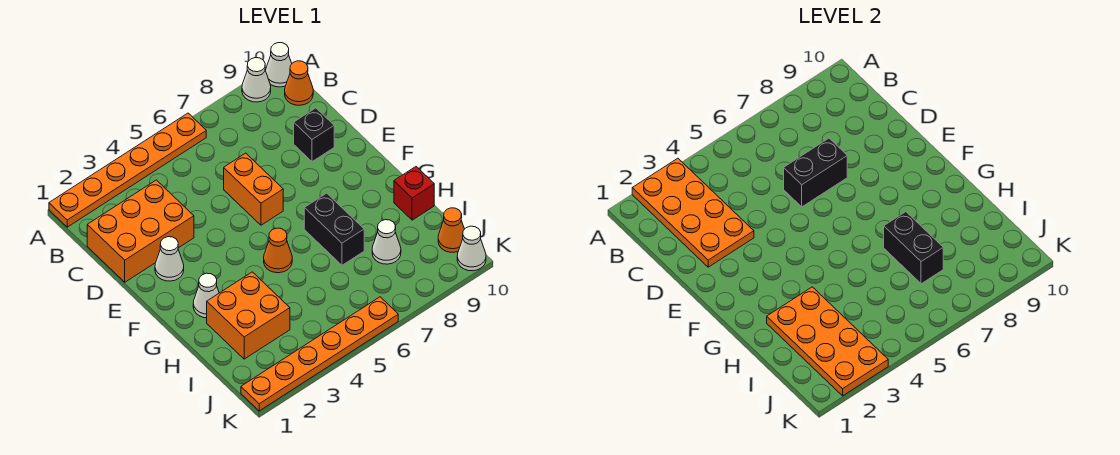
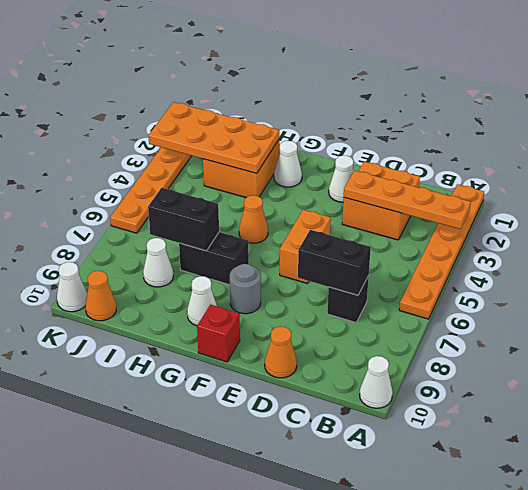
orange plate A2:D3 level 2 -> orange plate A3:D3 level 2
white cone A9 level 1 -> white cone G9 level 1
orange cone B10 level 1 -> orange cone D10 level 1
orange brick C1:D3 level 1 -> orange brick C2:D3 level 1
orange brick D6:E6 level 1 -> orange brick E5:E6 level 1
black brick D6:D7 level 2 -> black brick C7:D7 level 2
black brick D9 level 1 -> black brick C7 level 1
none -> grey round brick F8 level 1
red brick H10 level 1 -> red brick F10 level 1

